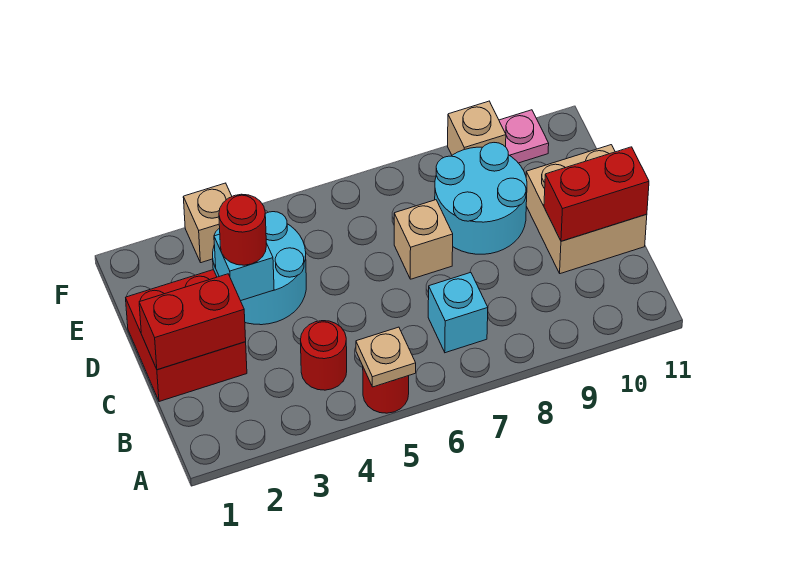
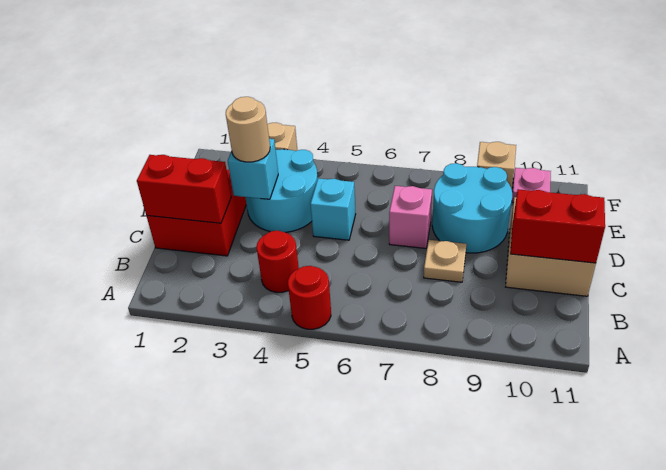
tan plate A5 level 2 -> tan plate C8 level 1
cyan brick B7 level 1 -> cyan brick D5 level 1
red round brick D3 level 3 -> tan round brick D3 level 3
tan brick D7 level 1 -> pink brick D7 level 1

